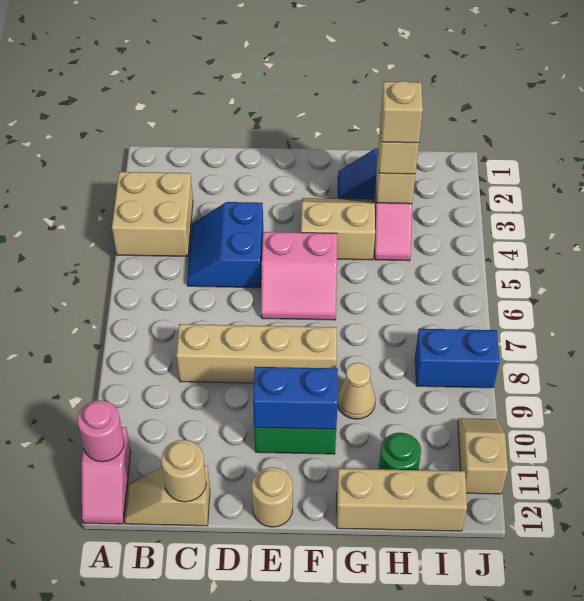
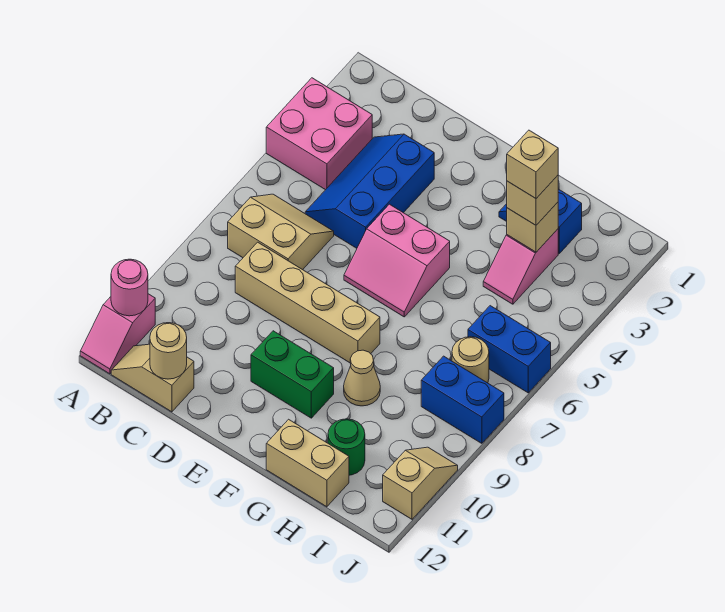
tan brick A3:B4 level 1 -> pink brick A3:B4 level 1
blue slope C4:D5 level 1 top D -> blue slope C3:D5 level 1 top D
blue brick E10:F10 level 2 -> blue brick I6:J6 level 1
tan round brick E12 level 1 -> tan round brick I7 level 1
tan slope F3:G4 level 1 top 4 -> tan slope B6:C7 level 1 top 7
tan brick G12:I12 level 1 -> tan brick G12:H12 level 1

